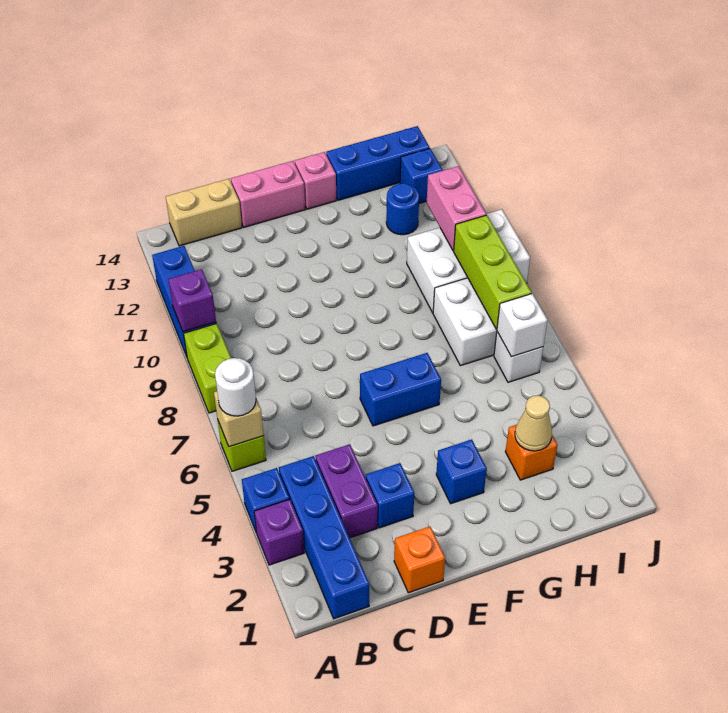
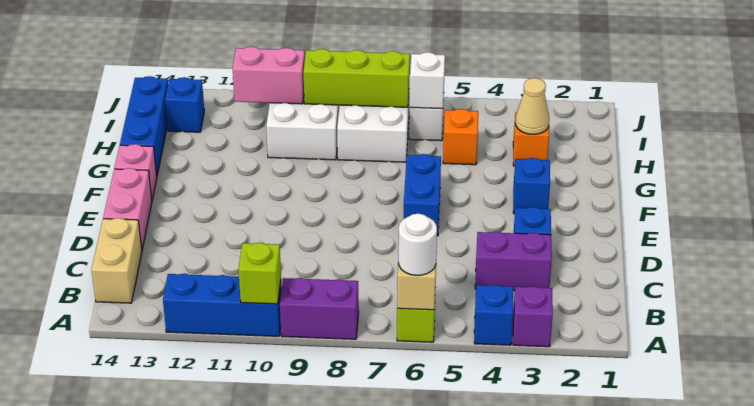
lime brick A8:A9 level 1 -> purple brick A8:A9 level 1
purple brick A10 level 2 -> lime brick A10 level 2
blue brick B1:B4 level 1 -> none
orange brick D1 level 1 -> orange brick H5 level 1
blue round brick H12 level 1 -> none

